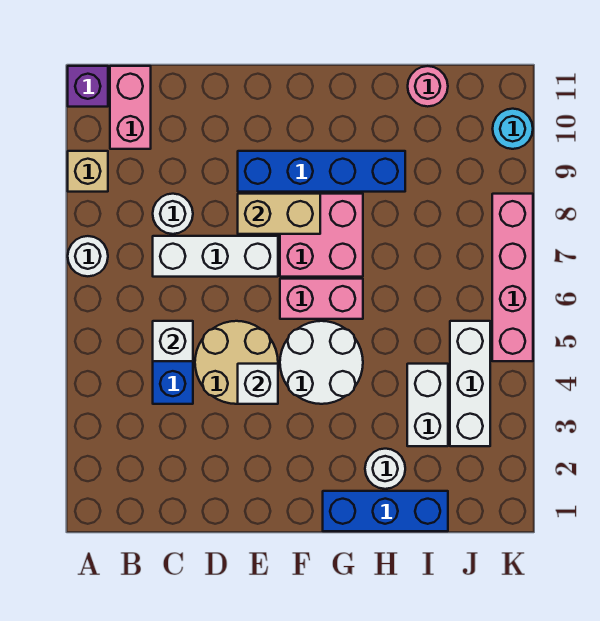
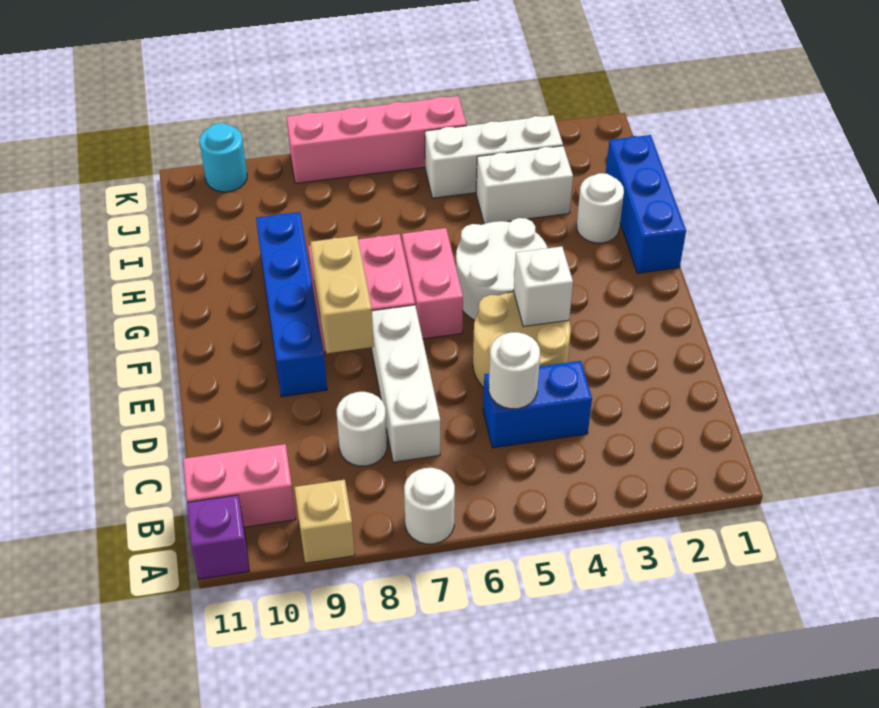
white brick C5 level 2 -> white round brick C5 level 2
pink round brick I11 level 1 -> none

